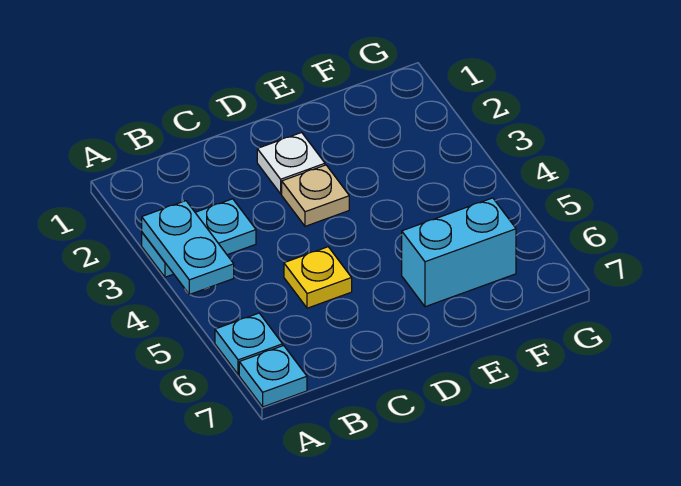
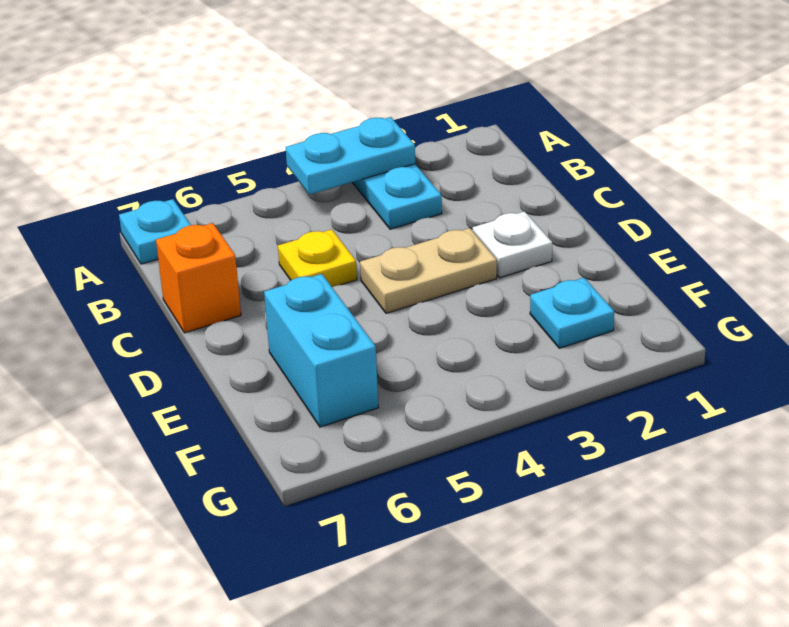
cyan plate A6 level 1 -> cyan plate F2 level 1
none -> orange brick C7 level 1
tan plate D3 level 1 -> tan plate D3:D4 level 1

